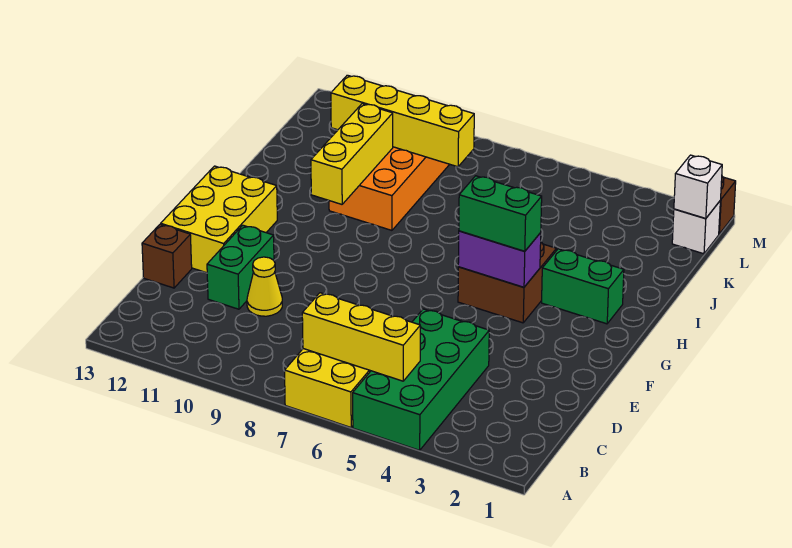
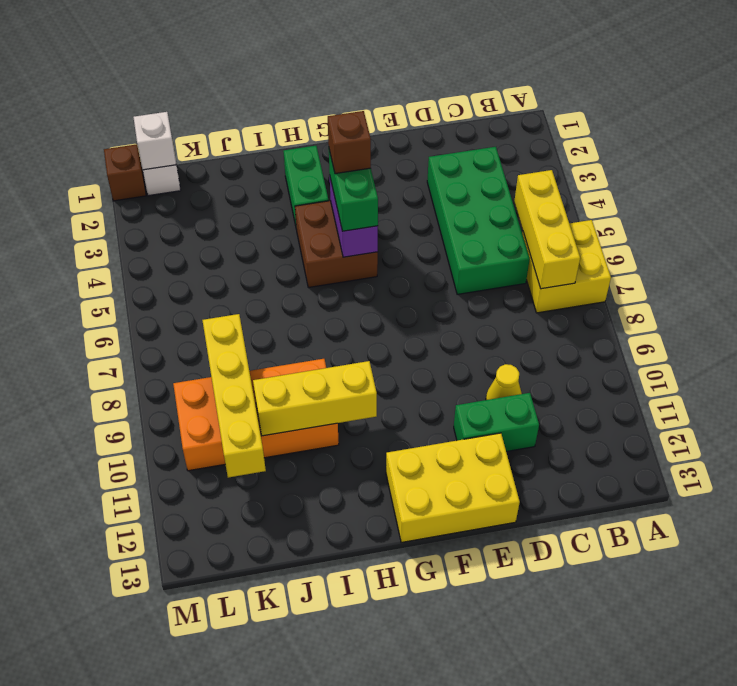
green brick A4:D5 level 1 -> green brick C3:D6 level 1
brown brick D13 level 1 -> brown brick G4 level 4

